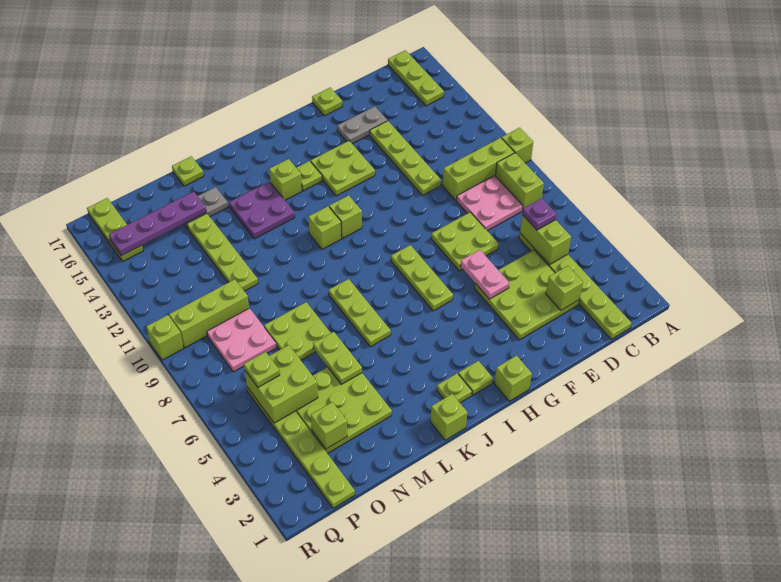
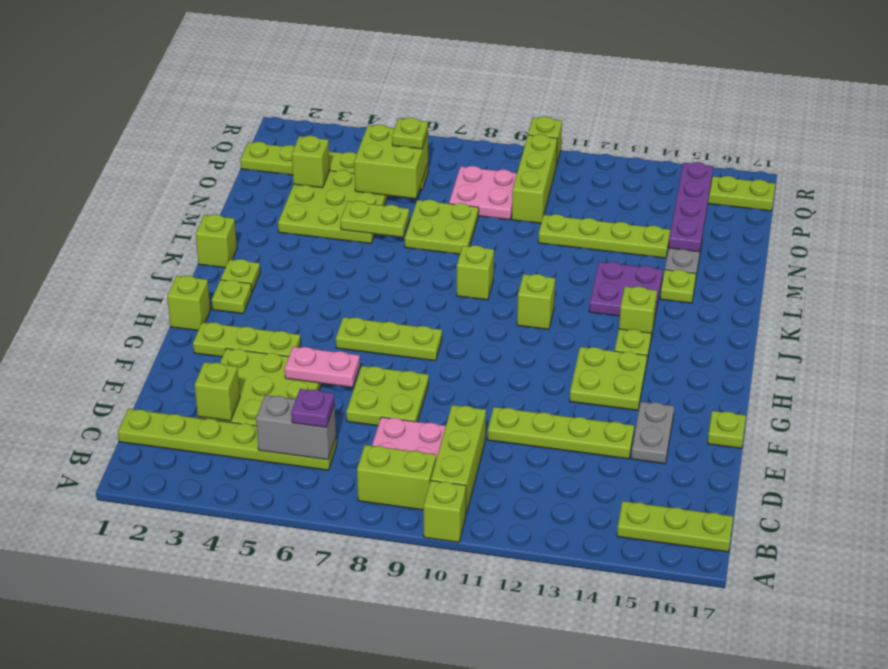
lime brick C5:C6 level 2 -> grey brick C5:C6 level 2
lime brick I11 level 1 -> lime brick K9 level 1
lime plate K6:K8 level 1 -> lime plate G2:G4 level 1
lime plate M17 level 1 -> lime plate L15 level 1

